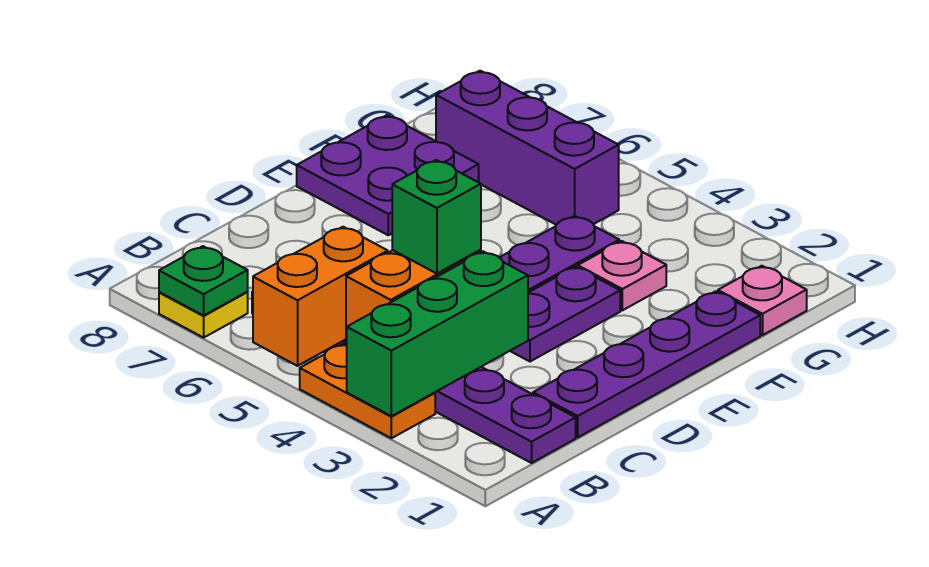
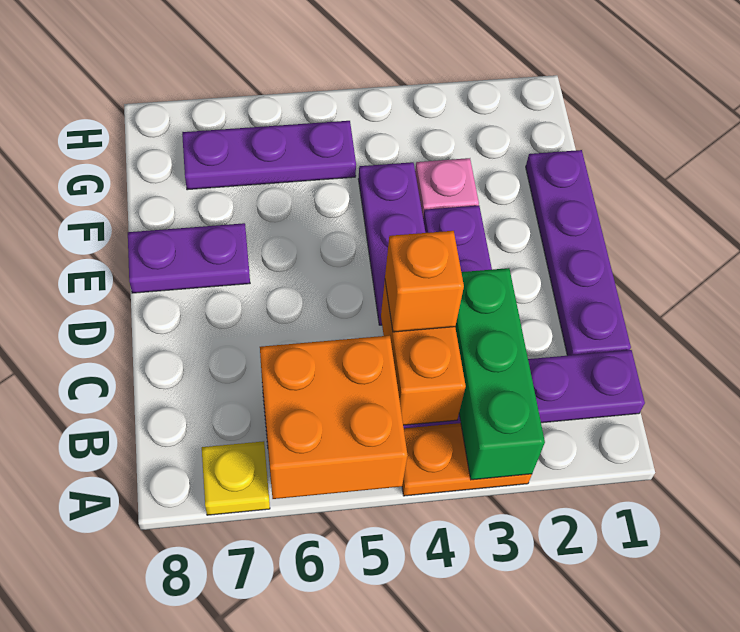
orange brick A5:B5 level 2 -> orange brick A5:B6 level 2
green plate A7 level 2 -> none
green brick C4 level 3 -> orange brick C4 level 3
purple plate E7:F8 level 1 -> purple plate E7:E8 level 1
pink plate G1 level 1 -> none
purple brick G5:G7 level 1 -> purple plate G5:G7 level 1

